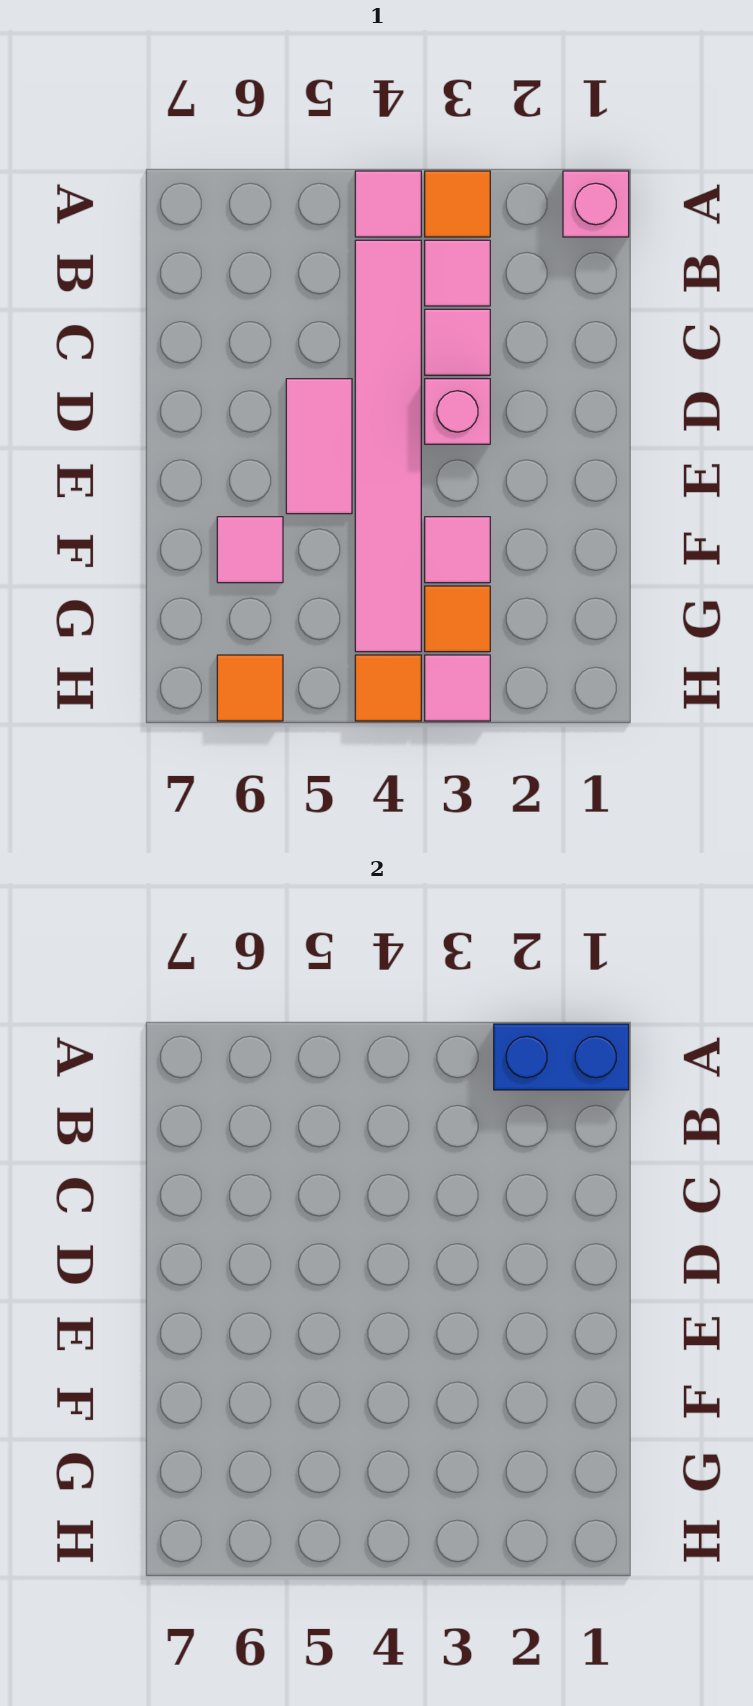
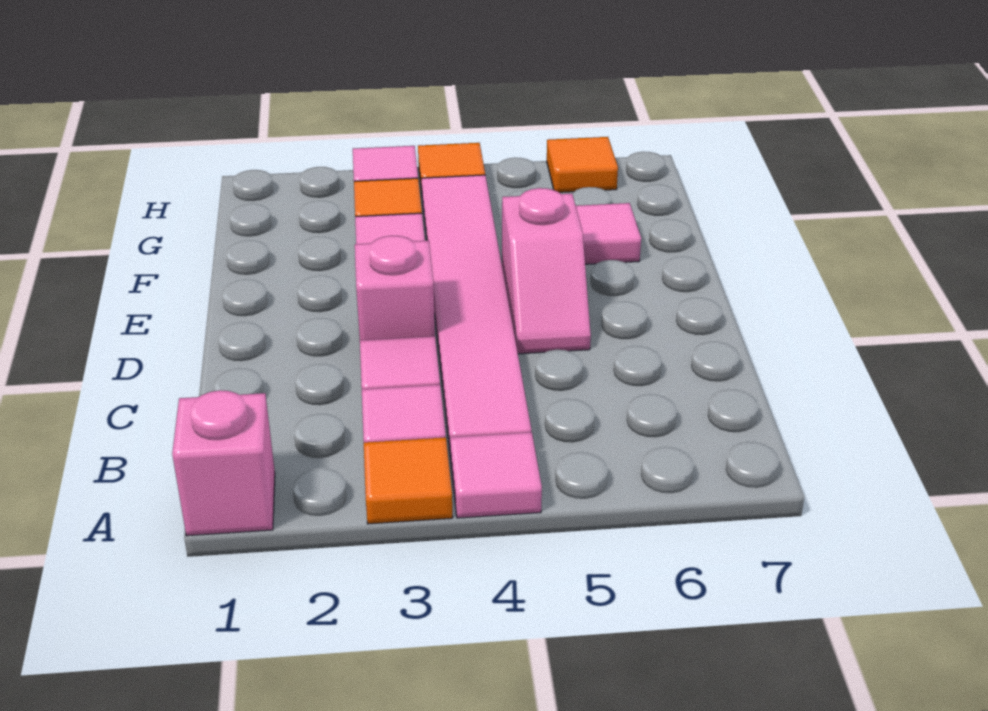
blue brick A1:A2 level 2 -> none
pink tile D5:E5 level 1 -> pink slope D5:E5 level 1 top E

